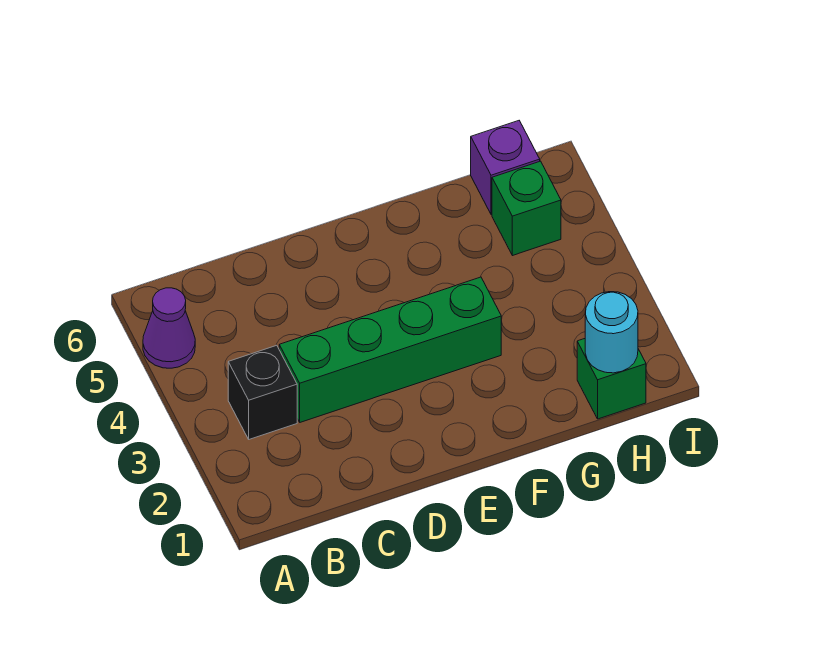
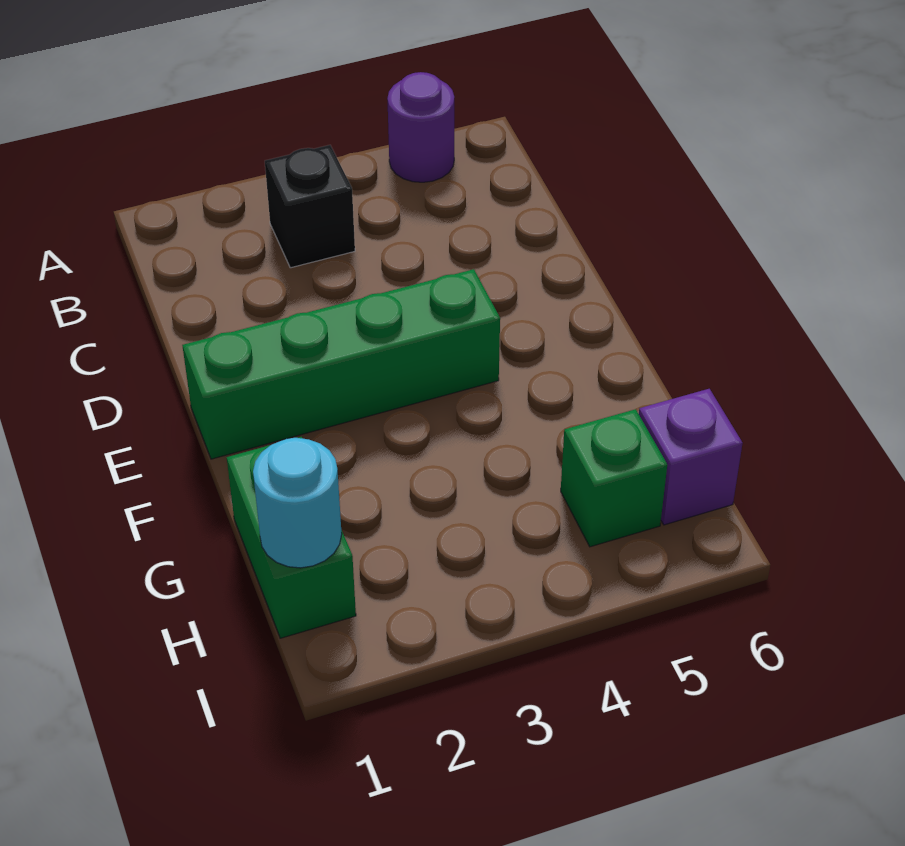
purple cone A5 level 1 -> purple round brick A5 level 1
green brick C3:F3 level 1 -> green brick E1:E4 level 1
green brick H1 level 1 -> green brick G1:H1 level 1

